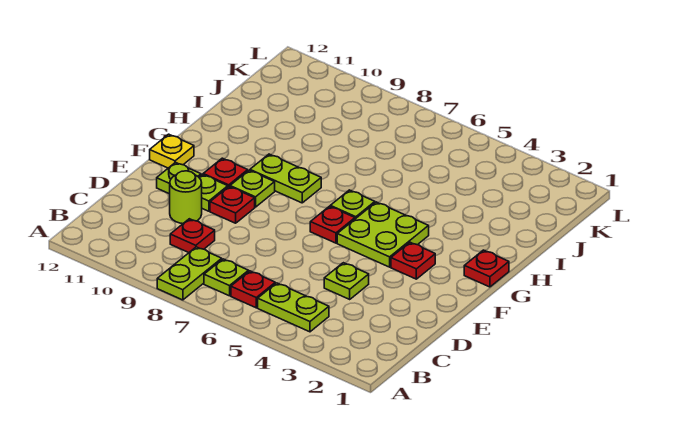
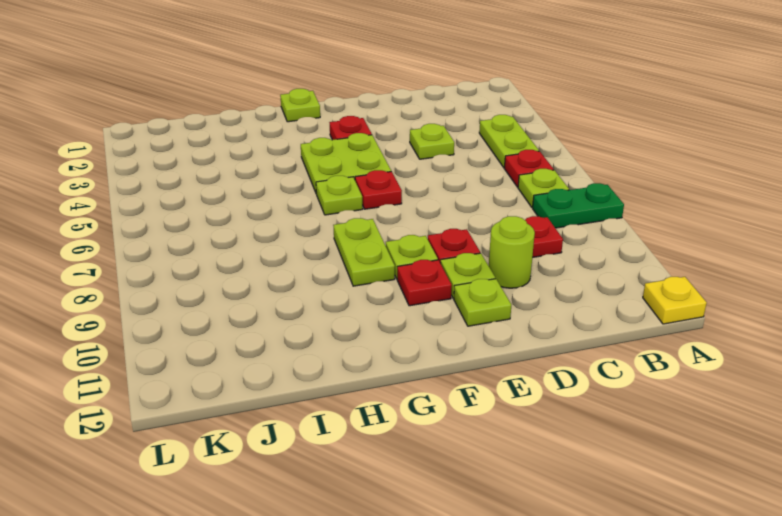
lime plate A8:B8 level 1 -> green plate A8:B8 level 1
yellow plate F12 level 1 -> yellow plate A12 level 1
red plate G1 level 1 -> lime plate G1 level 1

